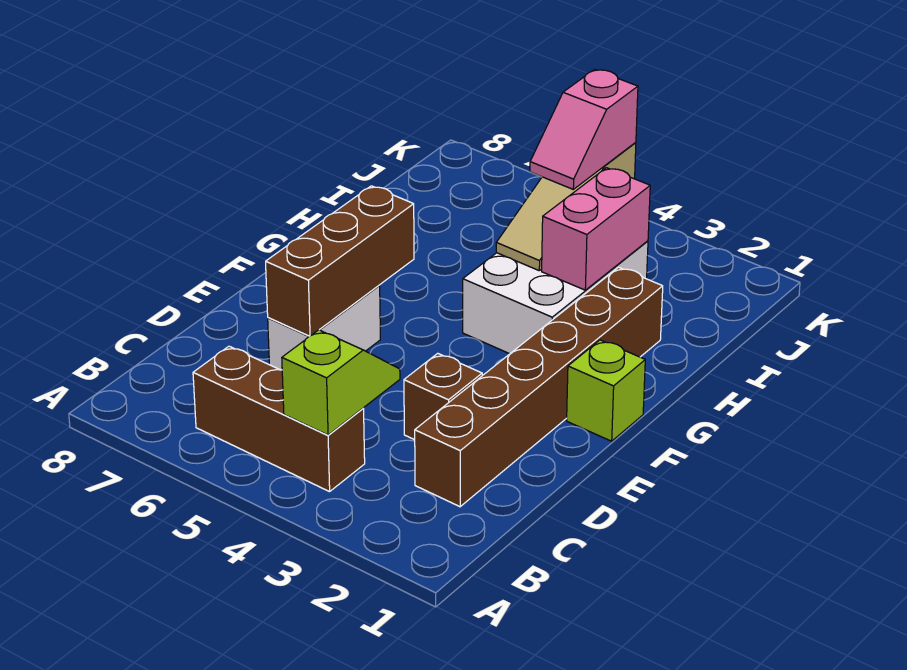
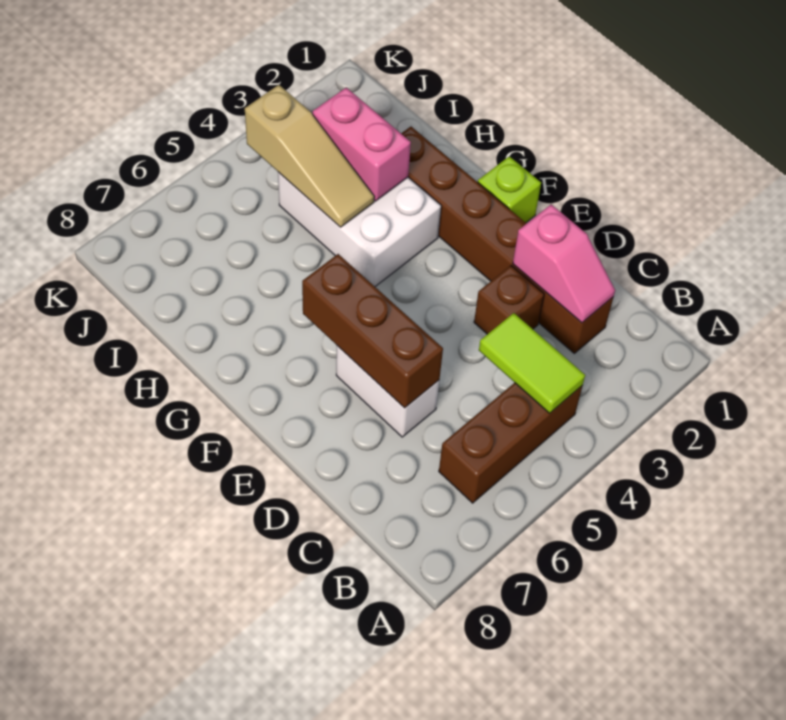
lime slope B4:C4 level 2 top B -> lime tile B4:C4 level 2
pink slope I4:J4 level 3 top J -> pink slope C2:D2 level 2 top D

